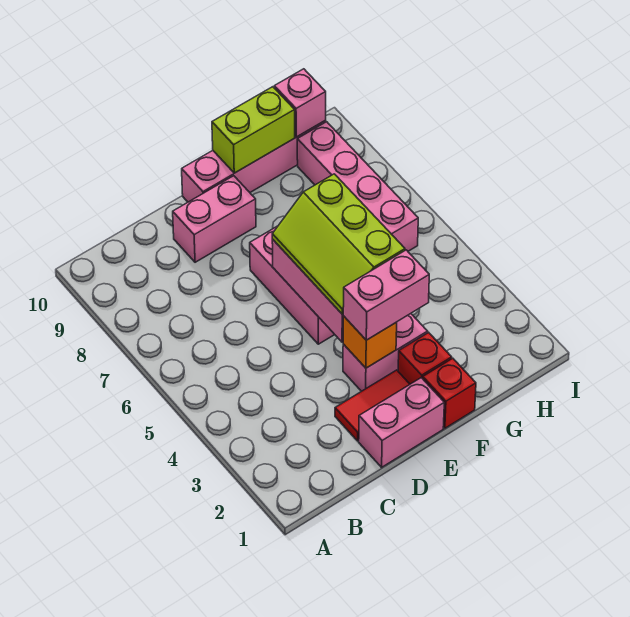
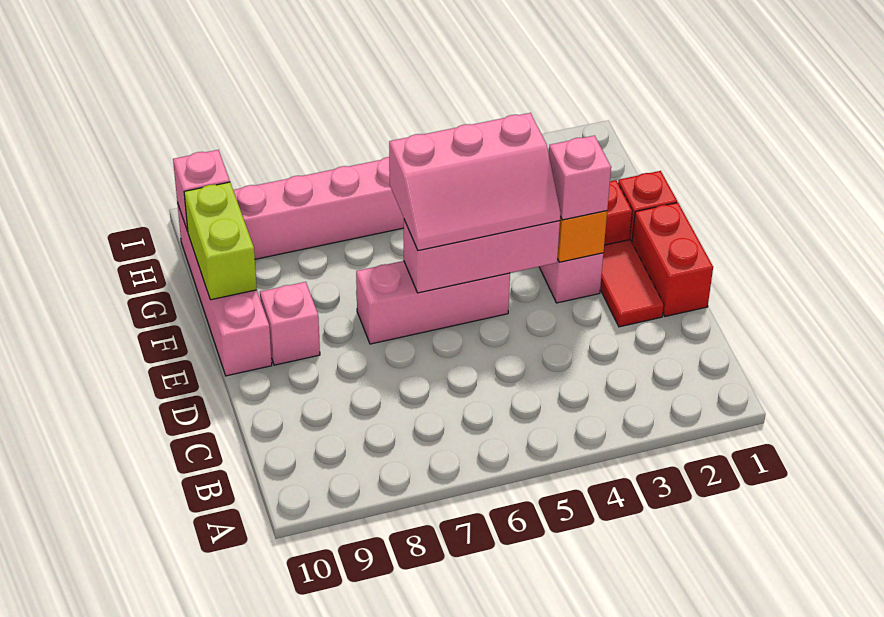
pink brick D1:E1 level 1 -> red brick D1:E1 level 1
pink brick D9:E9 level 1 -> pink brick E9 level 1
pink brick E3:F3 level 3 -> pink brick E3 level 3
lime slope E4:F6 level 3 top F -> pink slope E4:F6 level 3 top F

